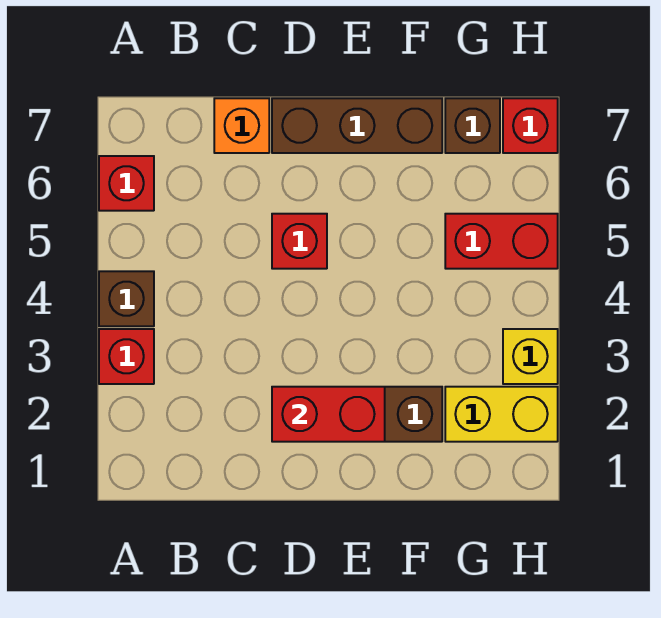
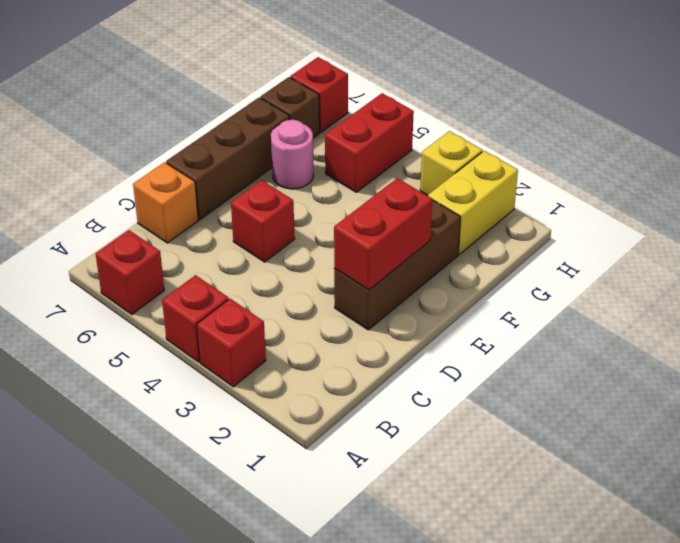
brown brick A4 level 1 -> red brick A4 level 1
none -> pink round brick F6 level 1

